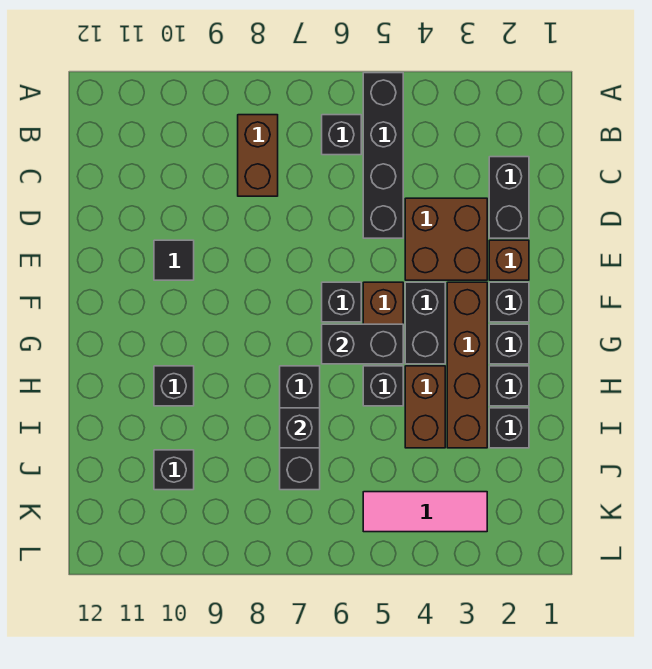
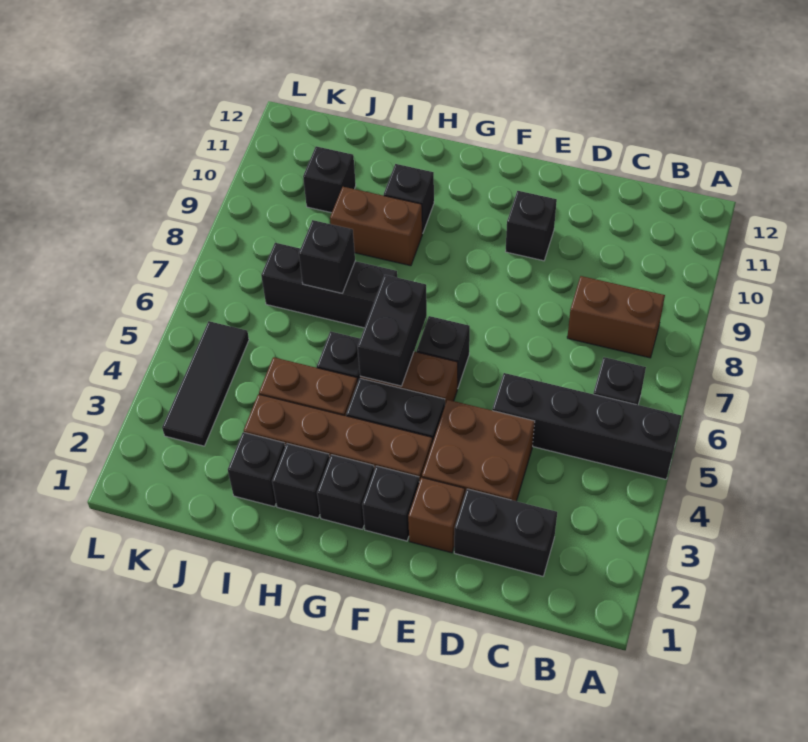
black tile E10 level 1 -> black brick E10 level 1
none -> brown brick H9:I9 level 1
pink tile K3:K5 level 1 -> black tile K3:K5 level 1

